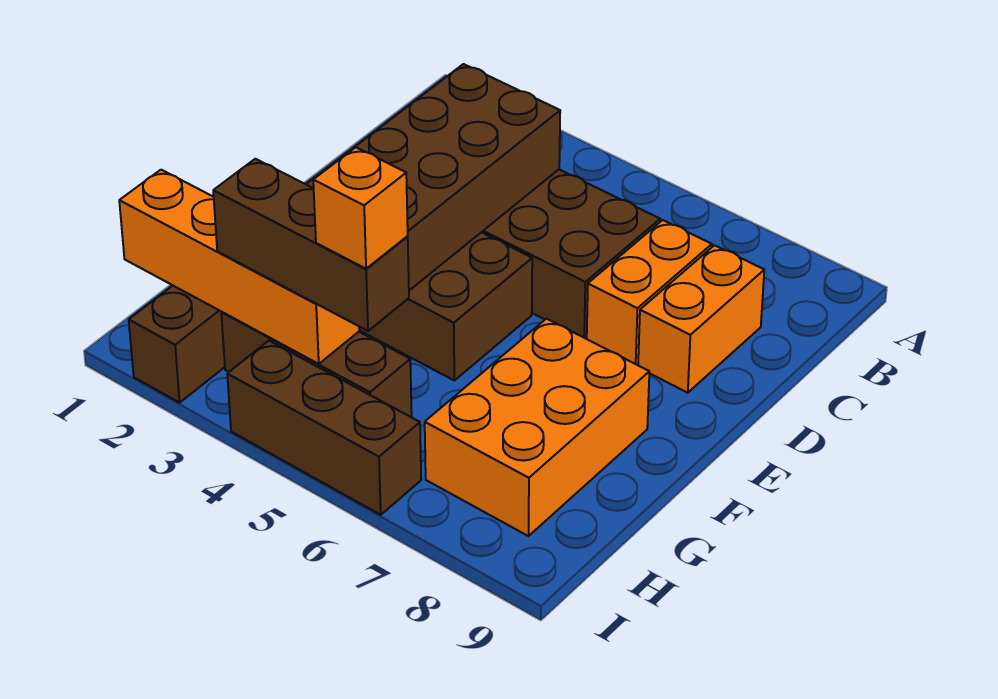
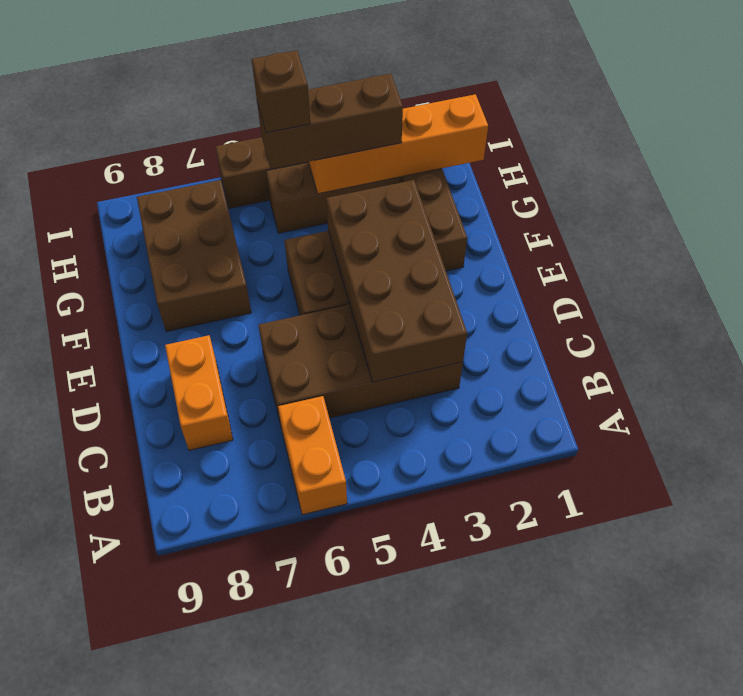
orange brick C7:D7 level 1 -> orange brick A6:B6 level 1
orange brick F7:H8 level 1 -> brown brick F7:H8 level 1
orange brick H5 level 4 -> brown brick H5 level 4

